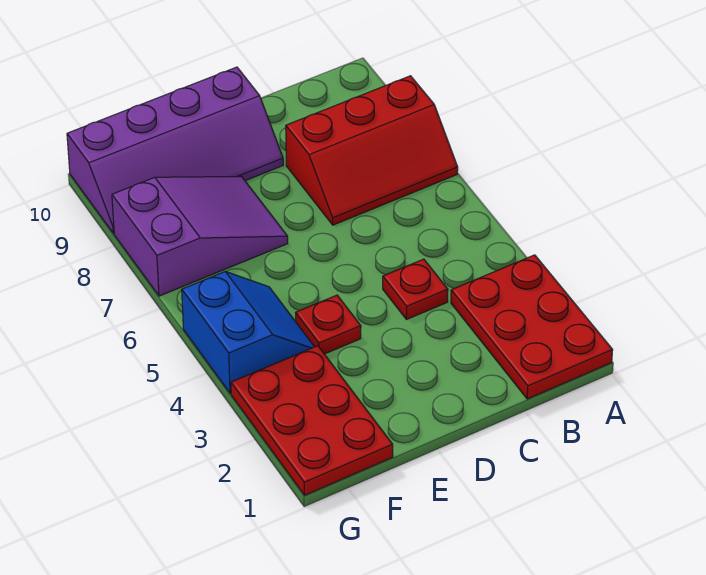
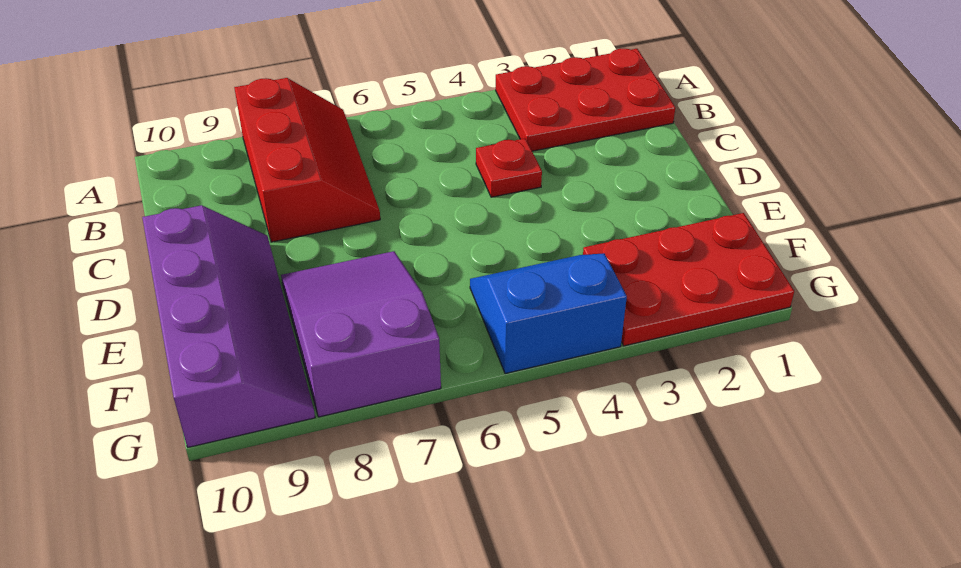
red plate E4 level 1 -> none

